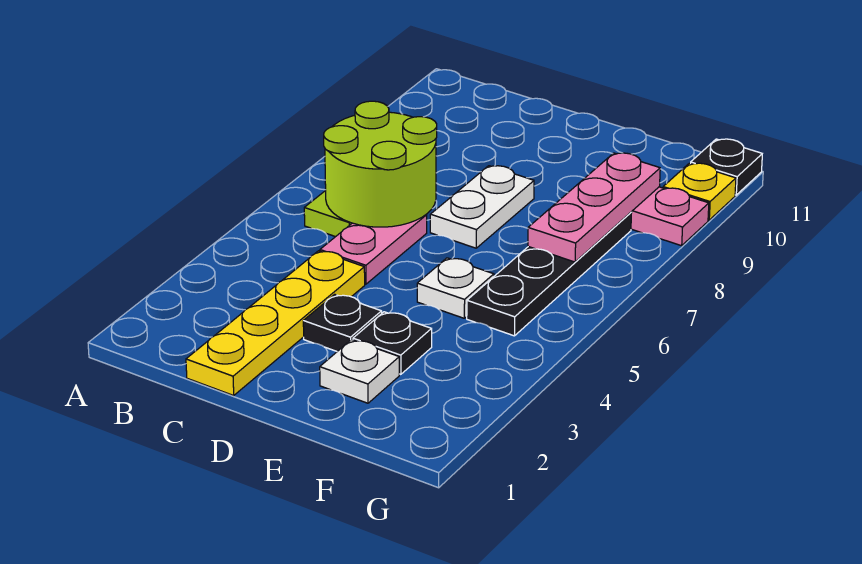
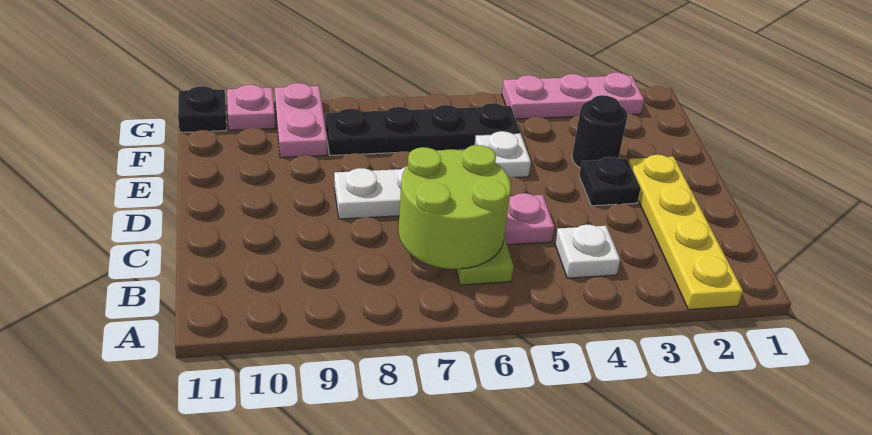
yellow plate C1:C4 level 1 -> yellow plate A2:D2 level 1
white plate E2 level 1 -> white plate B4 level 1
black plate E3 level 1 -> black round brick E3 level 1
pink plate F7:F9 level 2 -> pink plate G2:G4 level 1
yellow plate G10 level 1 -> pink plate G10 level 1

